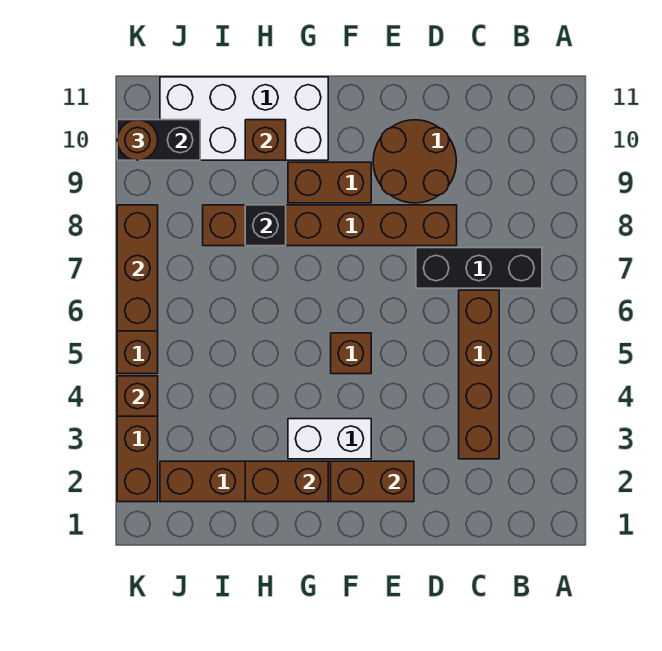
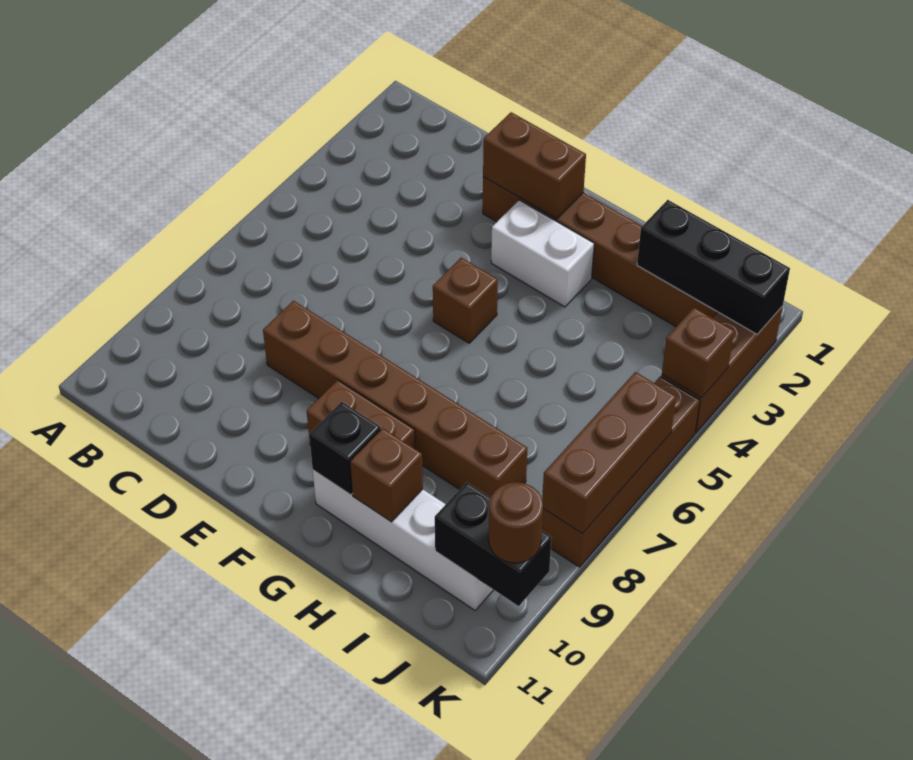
black brick B7:D7 level 1 -> black brick I2:K2 level 2
brown brick C3:C6 level 1 -> none
brown round brick D9:E10 level 1 -> none
brown brick G2:H2 level 2 -> none
white brick G10:J11 level 1 -> white brick G10:J10 level 1
black brick H8 level 2 -> black brick G10 level 2

